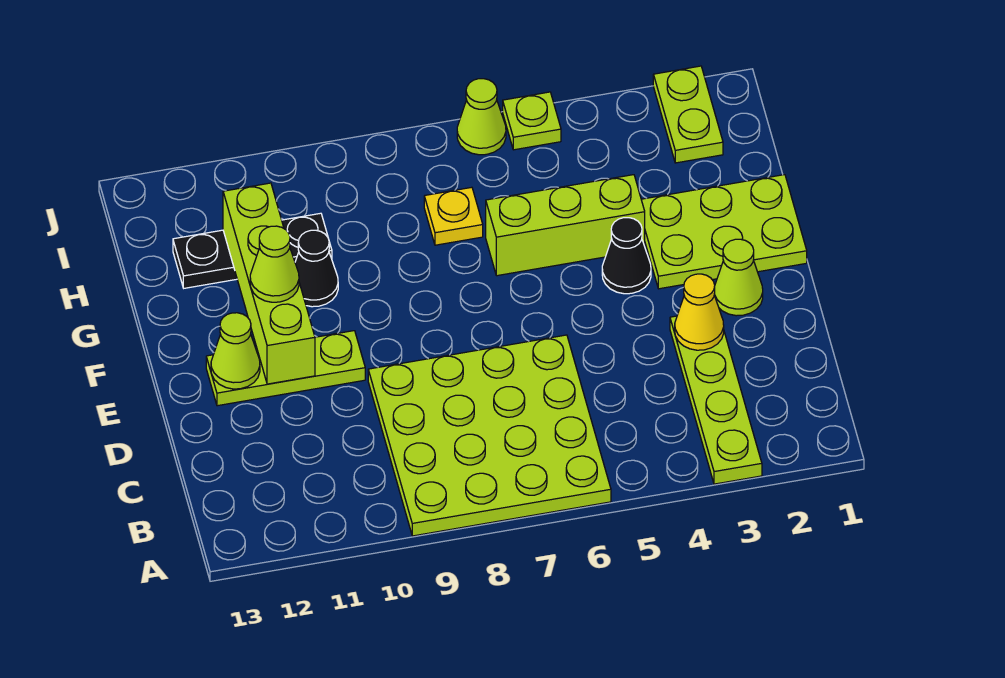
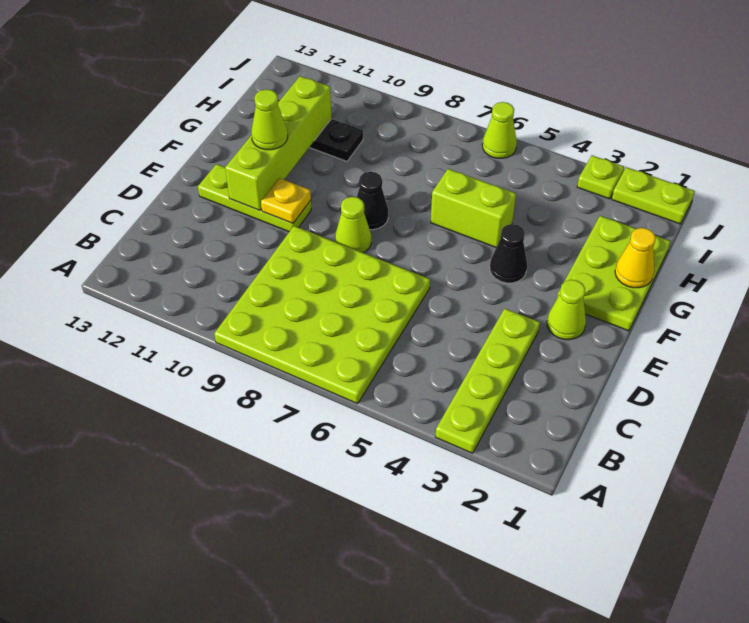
yellow cone D3 level 2 -> yellow cone G1 level 2
lime cone E12 level 2 -> lime cone E8 level 1
lime plate F1:G3 level 1 -> lime plate F1:H2 level 1
lime brick G4:G6 level 1 -> lime brick G5:G6 level 1
black cone G10 level 1 -> black cone F8 level 1
yellow plate H7 level 1 -> yellow plate E10 level 2
lime plate I2:J2 level 1 -> lime plate J1:J2 level 1
lime plate J5 level 1 -> lime plate J3 level 1

